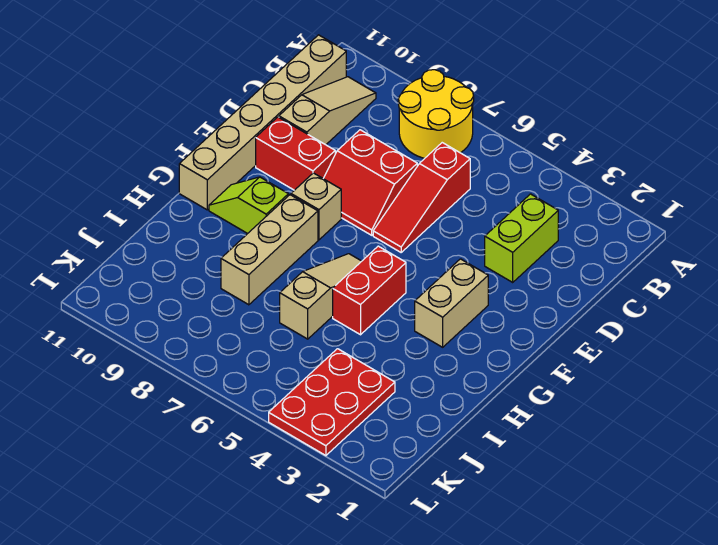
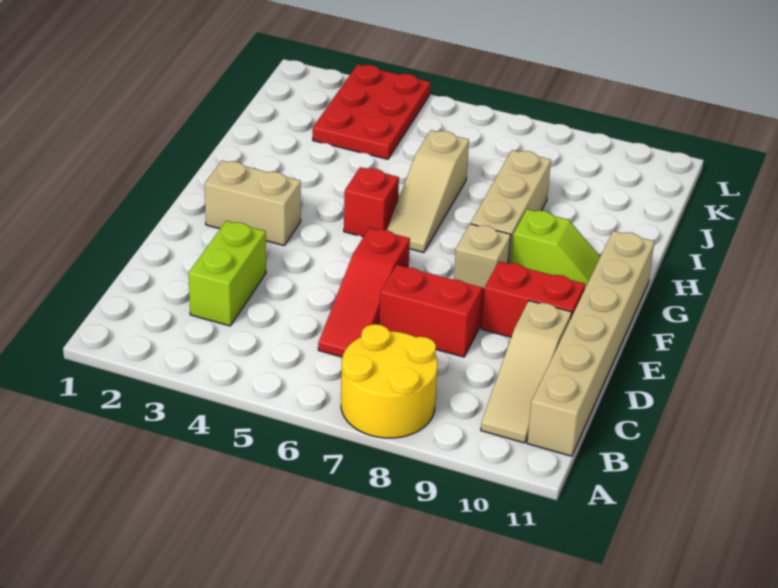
red slope C6:E6 level 1 top C -> red slope C6:E6 level 1 top E
tan brick F3:G3 level 1 -> tan brick F2:F3 level 1
red brick G5:H5 level 1 -> red brick G5 level 1

